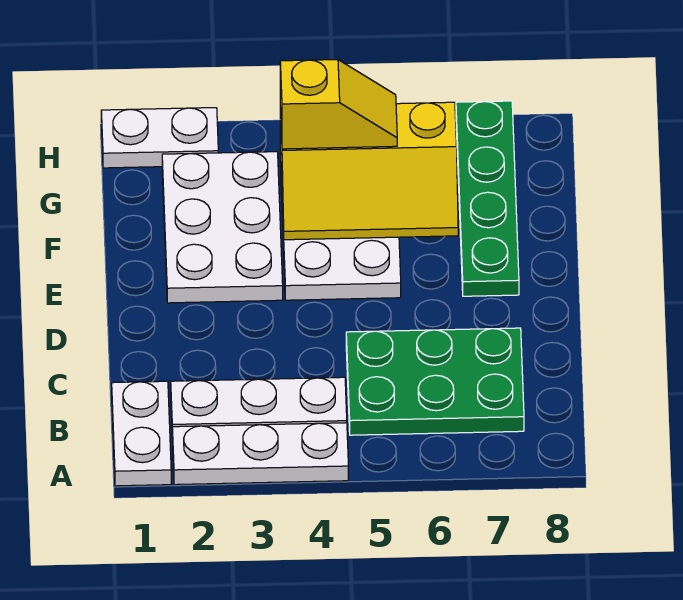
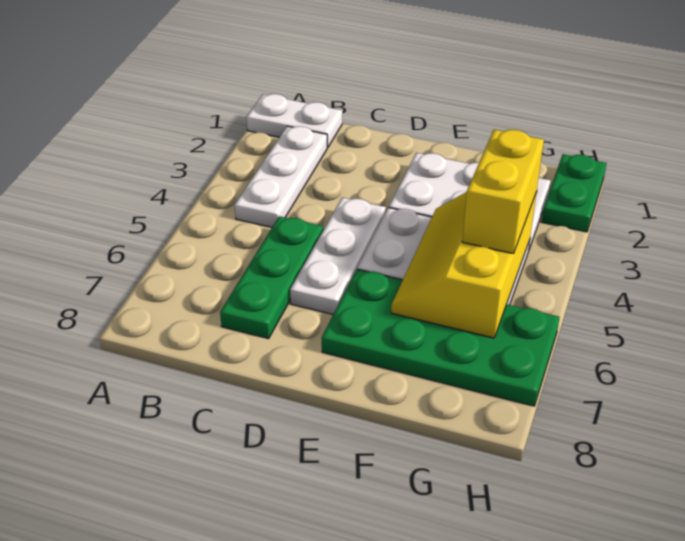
white plate A2:A4 level 1 -> white plate D4:D6 level 1
green plate B5:C7 level 1 -> green plate C5:C7 level 1
green plate E7:H7 level 1 -> green plate E6:H7 level 1
yellow slope G4:G5 level 3 top 4 -> yellow brick G4:G5 level 3
white plate H1:H2 level 1 -> green plate H1:H2 level 1

